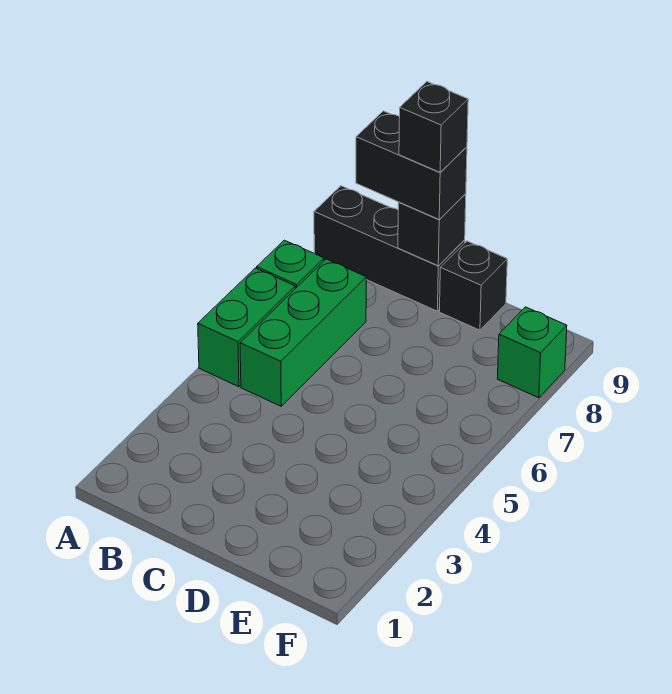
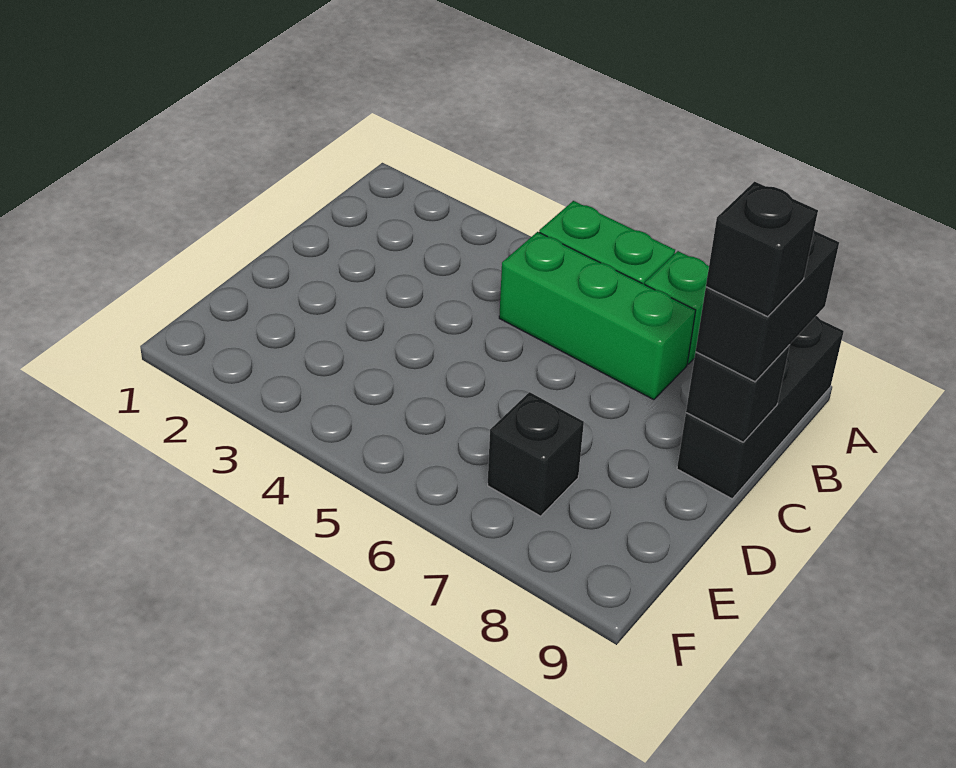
black brick D9 level 1 -> black brick E7 level 1
green brick F8 level 1 -> none

